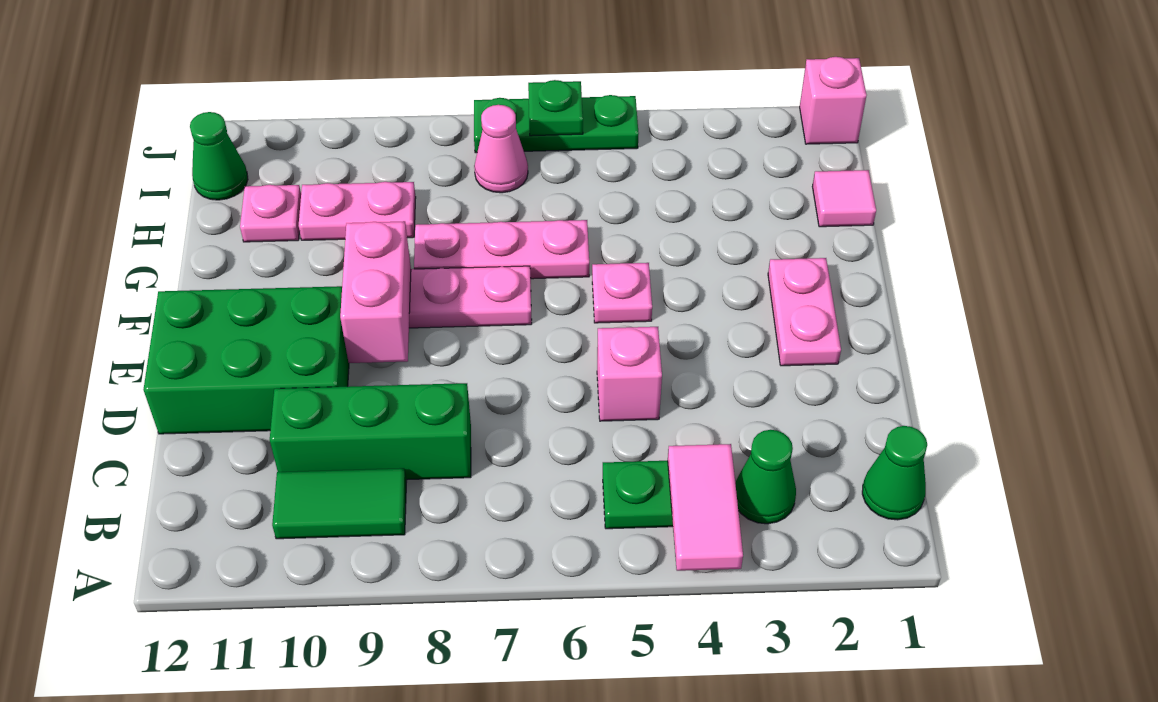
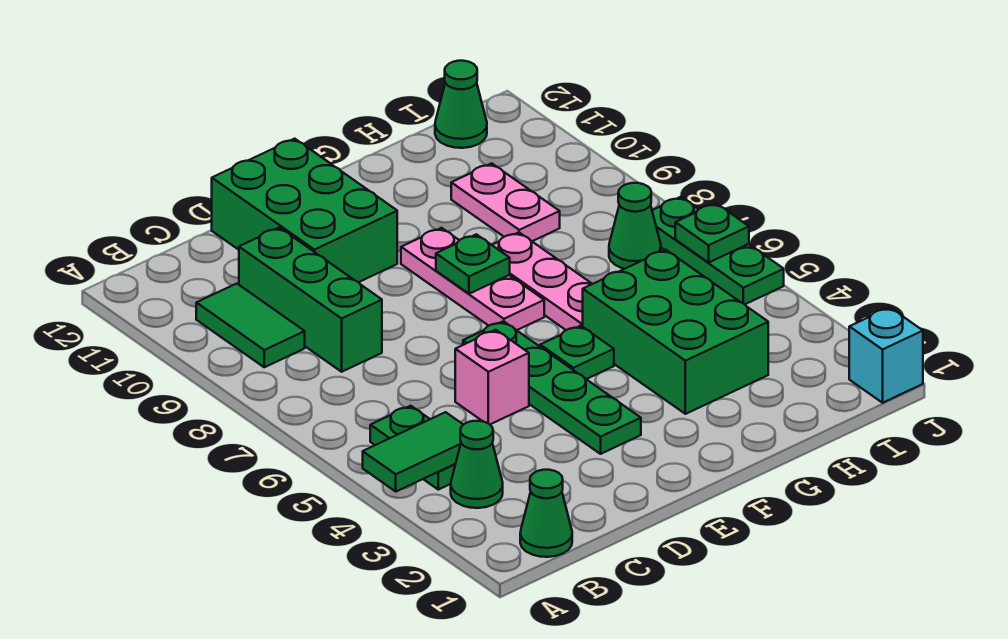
pink tile A4:B4 level 2 -> green tile A4:B4 level 2
pink plate E2:F2 level 1 -> none
none -> green plate E3:E6 level 1
pink brick E9:F9 level 2 -> none
pink plate F5 level 1 -> green plate F5 level 1
none -> green plate F8 level 2
none -> green brick G3:H5 level 1
pink tile H1 level 1 -> none
pink plate H11 level 1 -> none
pink cone I7 level 1 -> green cone I7 level 1
pink brick J1 level 1 -> cyan brick J1 level 1

